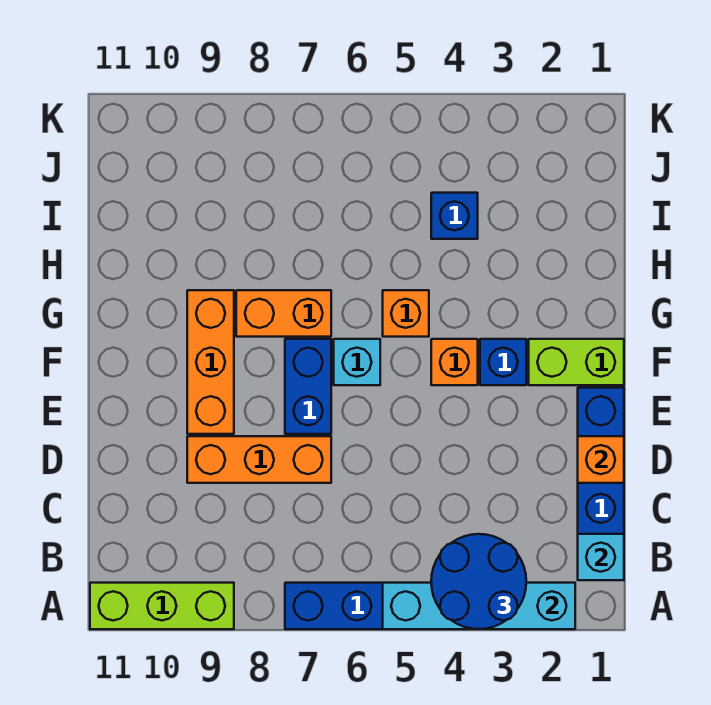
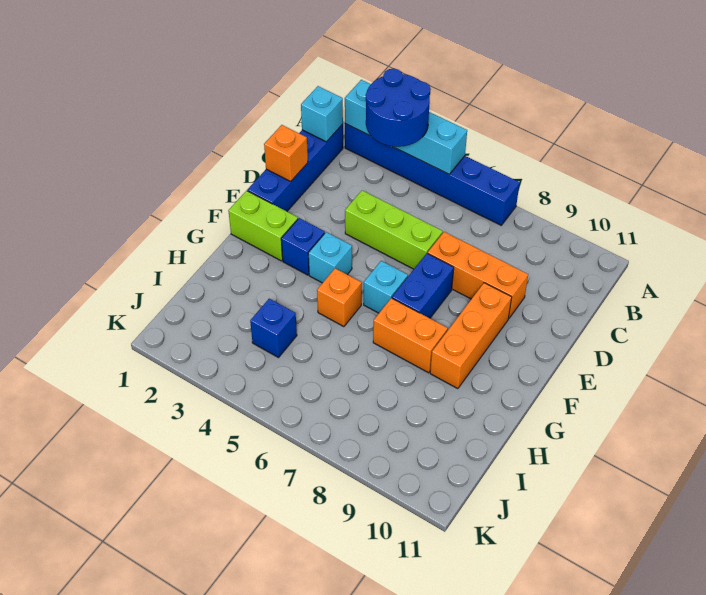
lime brick A9:A11 level 1 -> lime brick D4:D6 level 1
orange brick F4 level 1 -> cyan brick F4 level 1

